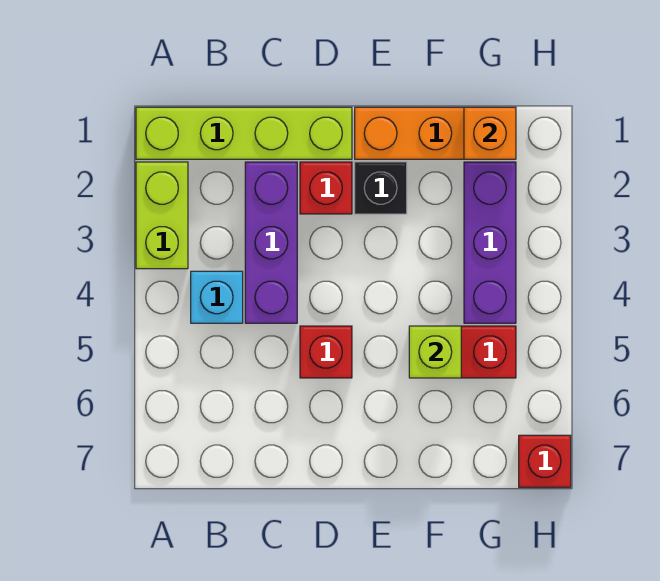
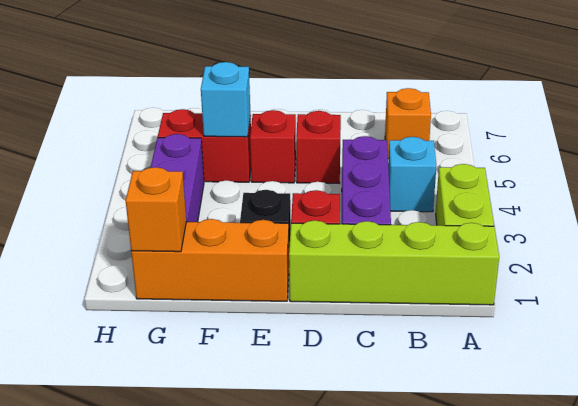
none -> orange brick B6 level 1
lime brick F5 level 2 -> cyan brick F5 level 2
red brick H7 level 1 -> red brick E5 level 1

